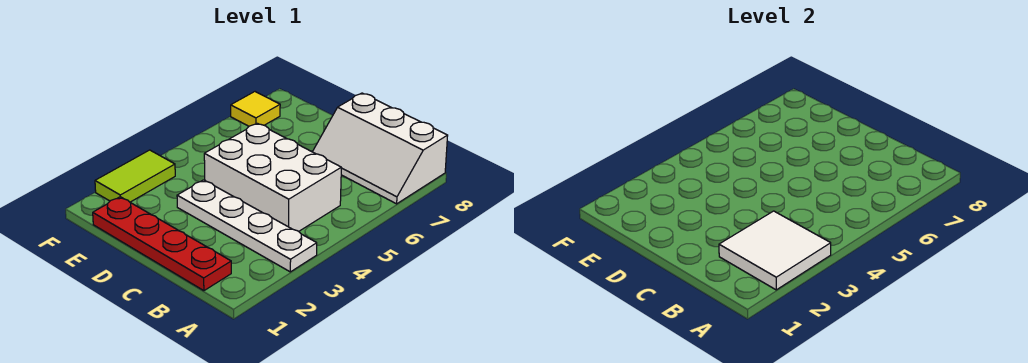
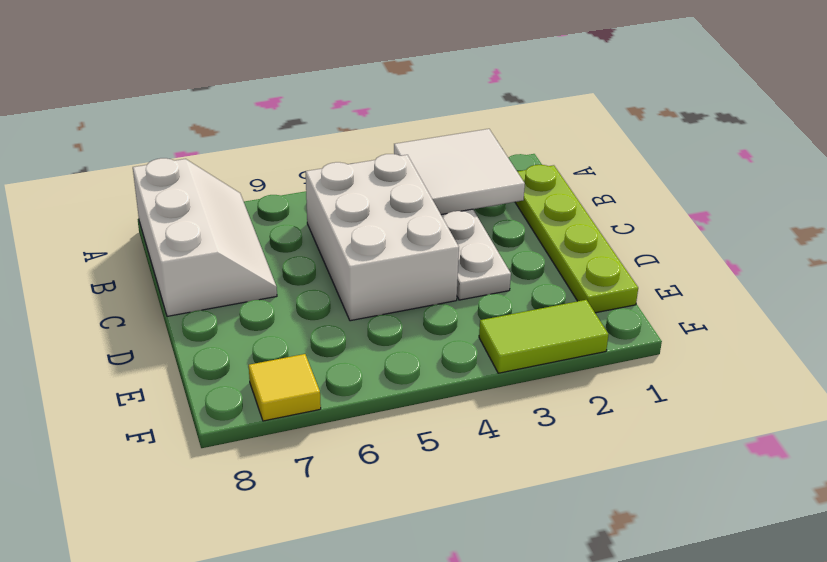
red plate B1:E1 level 1 -> lime plate B1:E1 level 1

